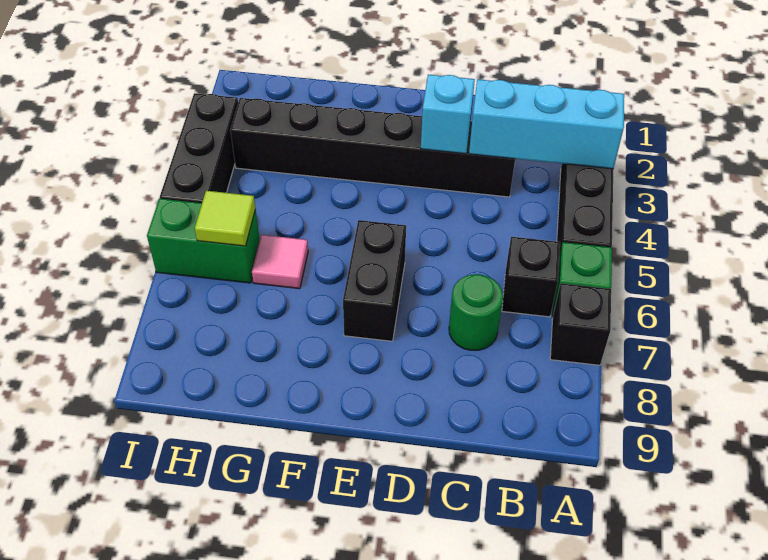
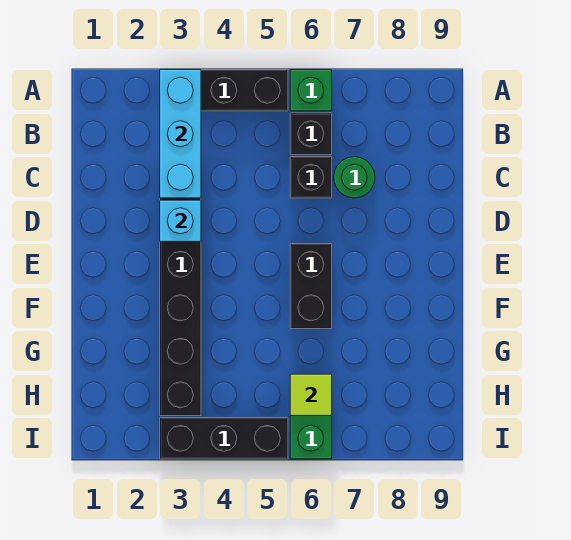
black brick A7 level 1 -> black brick C6 level 1
black brick E6:E7 level 1 -> black brick E6:F6 level 1
pink tile G6 level 1 -> none

